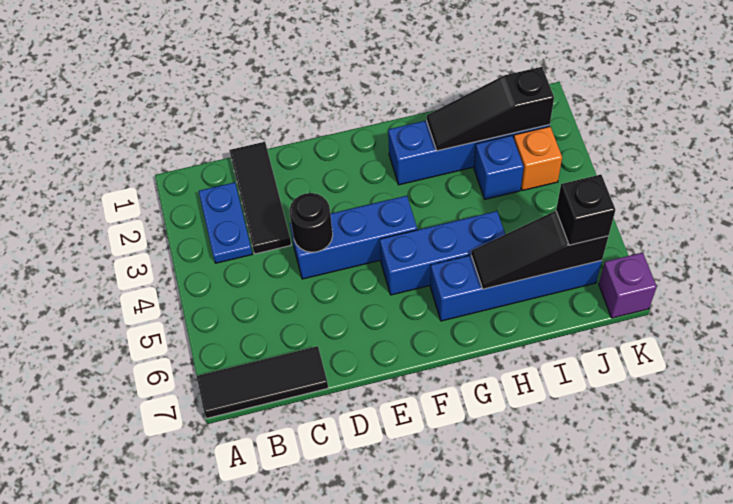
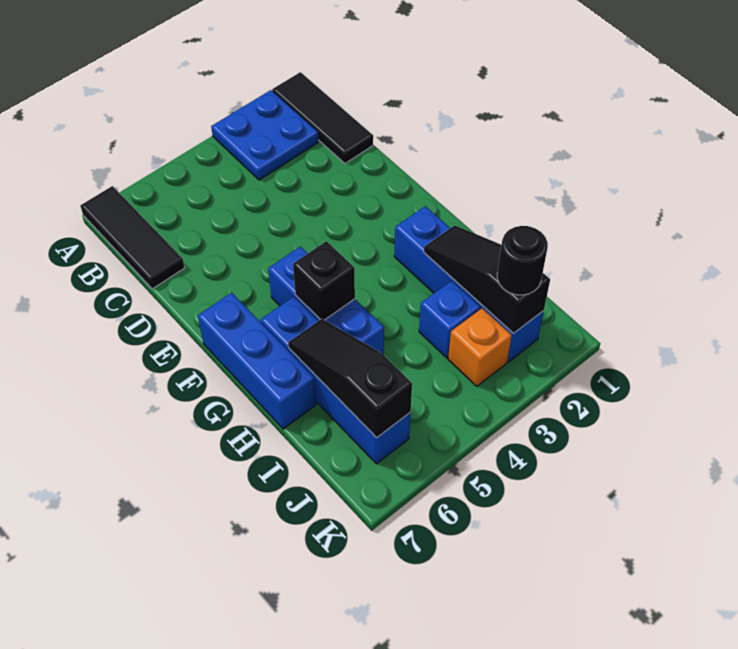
blue plate B2:B3 level 1 -> blue plate A2:B3 level 1
black tile C1:C3 level 1 -> black tile A1:C1 level 1
blue brick D4:F4 level 1 -> blue brick F7:H7 level 1
black round brick D4 level 2 -> black round brick J2 level 3
black brick J6 level 3 -> black brick G5 level 2
purple brick K7 level 1 -> none

